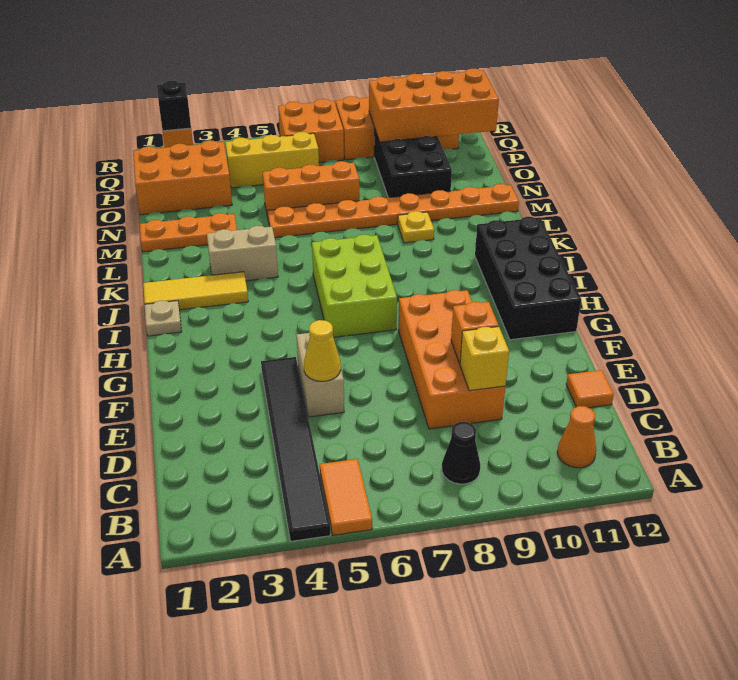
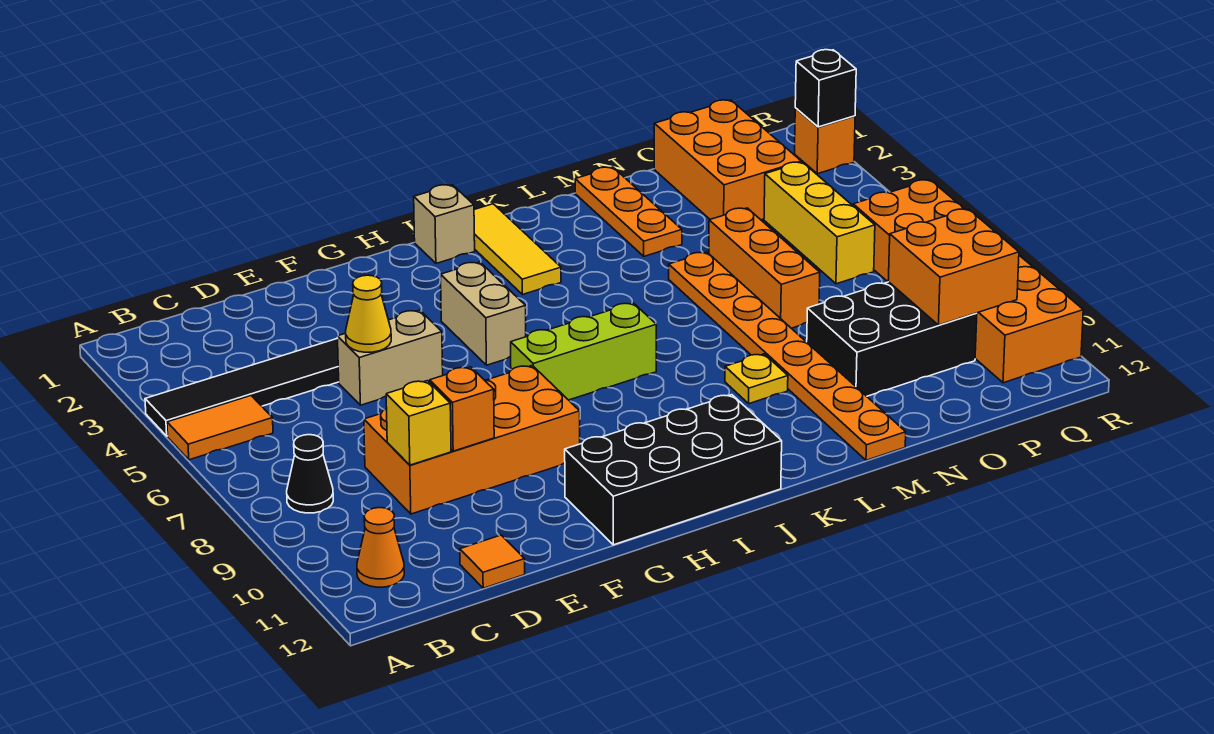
lime brick H6:J7 level 1 -> lime brick H7:J7 level 1
tan plate I1 level 1 -> tan brick I1 level 1
tan brick K3:K4 level 1 -> tan brick H4:H5 level 1
orange brick P9:Q12 level 2 -> orange brick P9:Q10 level 2

